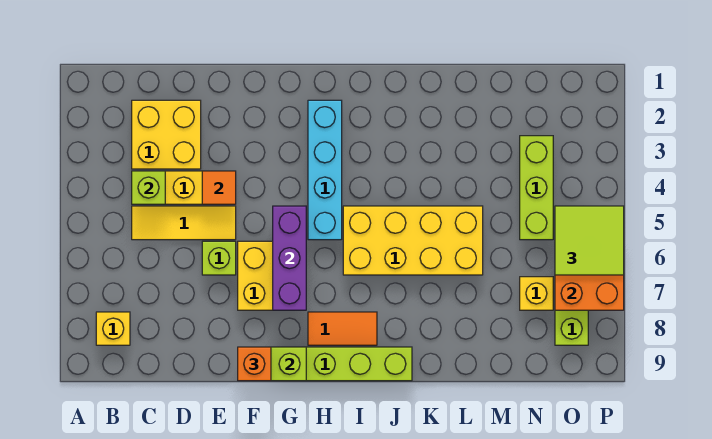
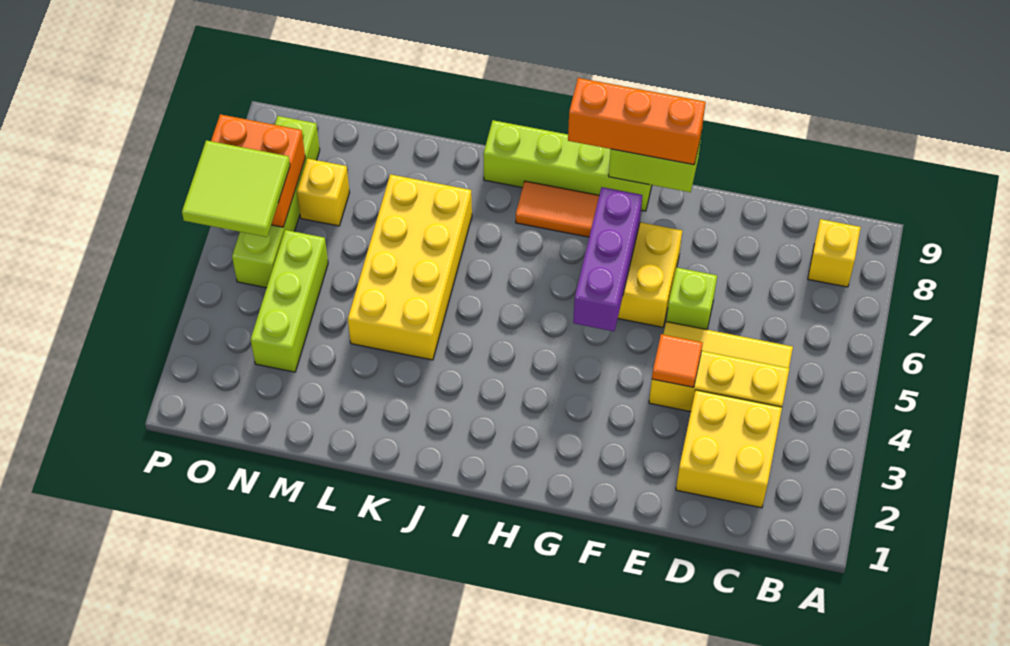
lime brick C4 level 2 -> none
orange brick F9 level 3 -> orange brick F9:H9 level 3
cyan brick H2:H5 level 1 -> none
yellow brick I5:L6 level 1 -> yellow brick K4:L7 level 1

